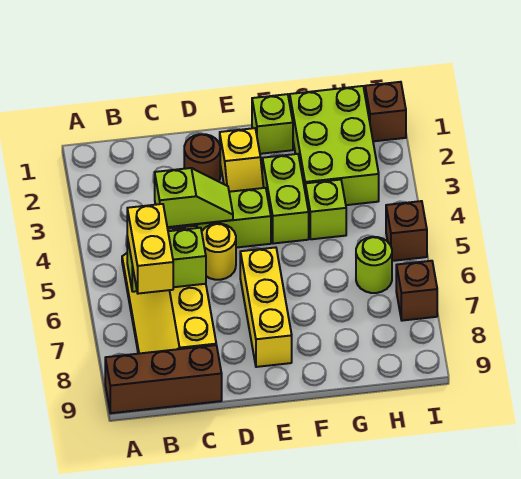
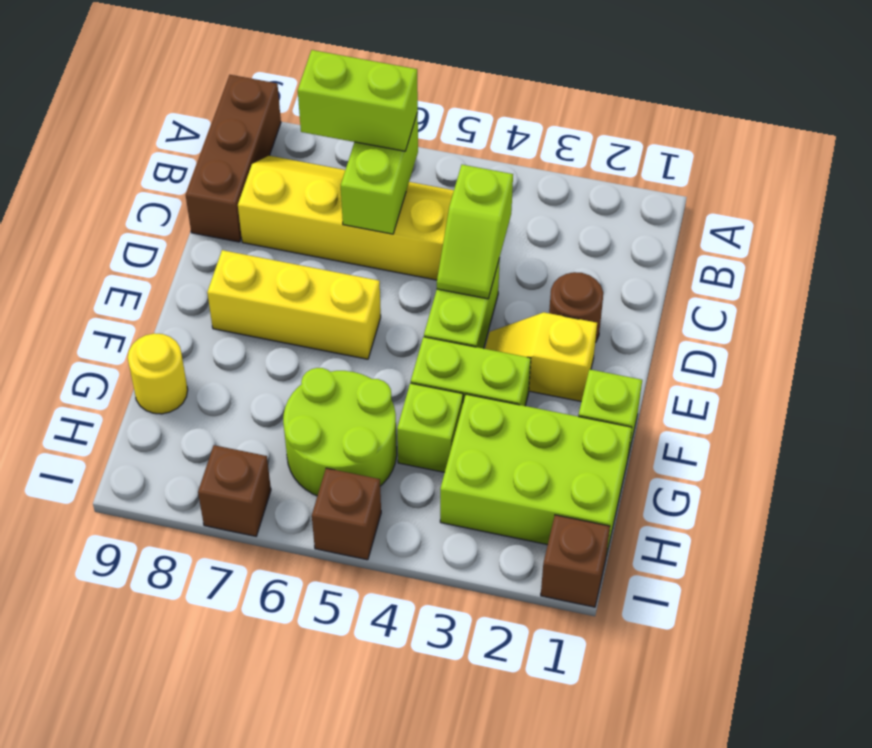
yellow brick B6:B7 level 3 -> lime brick B6:B7 level 3
yellow round brick D5 level 1 -> yellow round brick G9 level 1
lime round brick H6 level 1 -> lime round brick G5:H6 level 1

